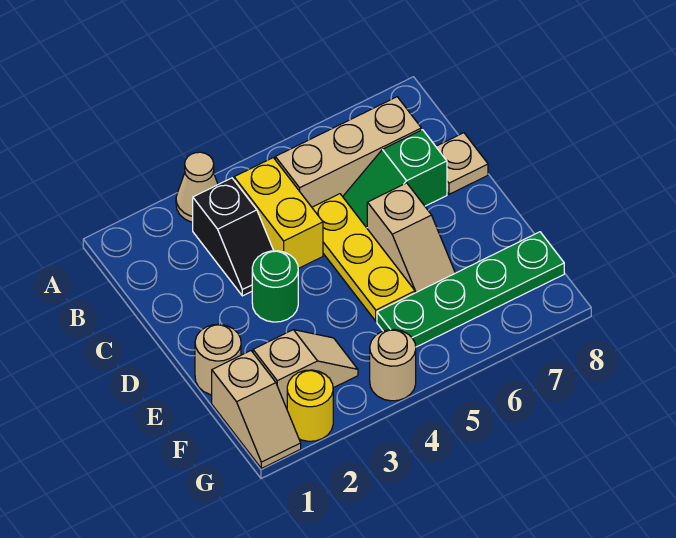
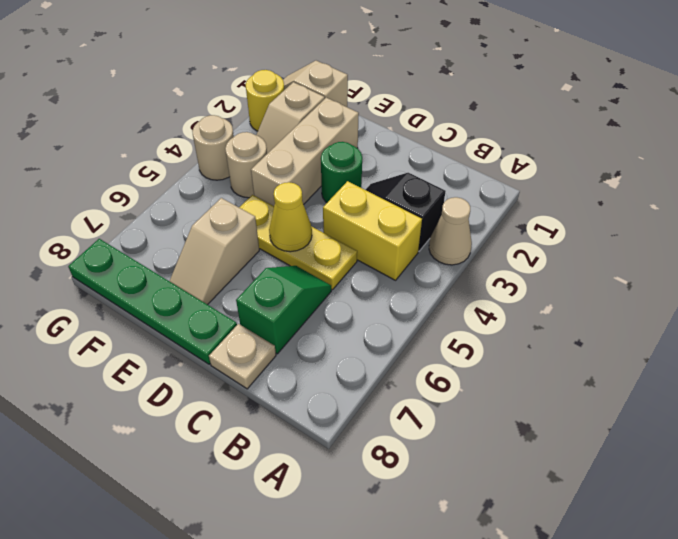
tan brick B5:B7 level 1 -> tan brick E2:E4 level 1
none -> yellow cone D5 level 2
tan slope D6:E6 level 1 top D -> tan slope E6:E7 level 1 top 6
tan round brick E1 level 1 -> tan round brick F4 level 1
green plate F5:F8 level 1 -> green plate D8:G8 level 1

